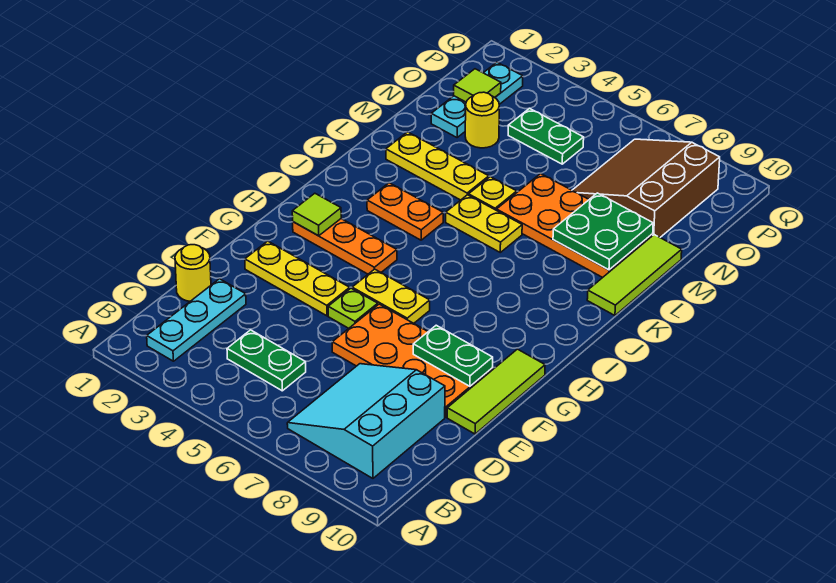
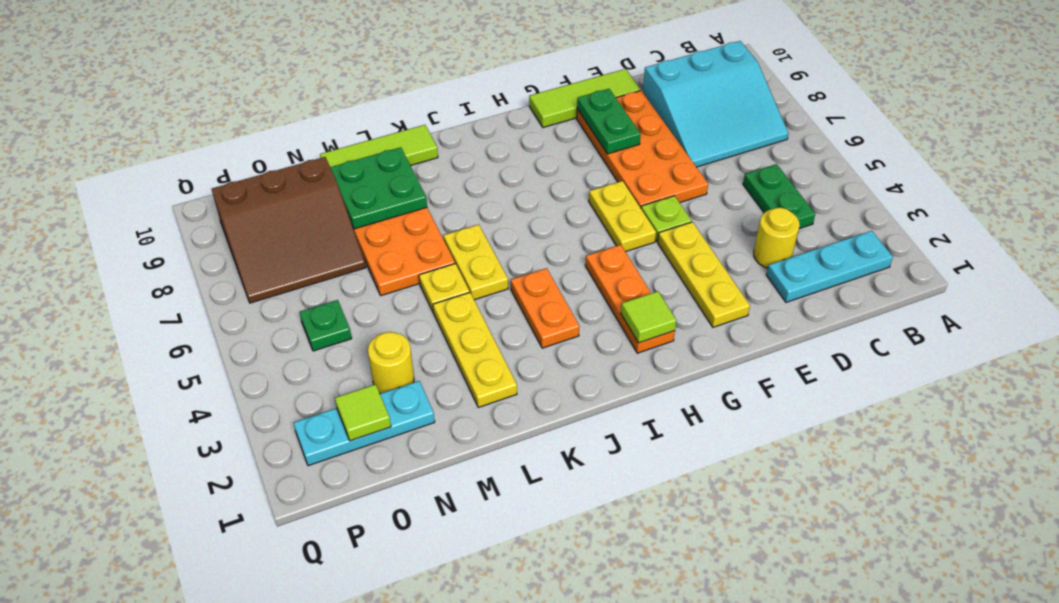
yellow round brick D1 level 1 -> yellow round brick D3 level 1
green plate O4:O5 level 1 -> green plate O5 level 1

